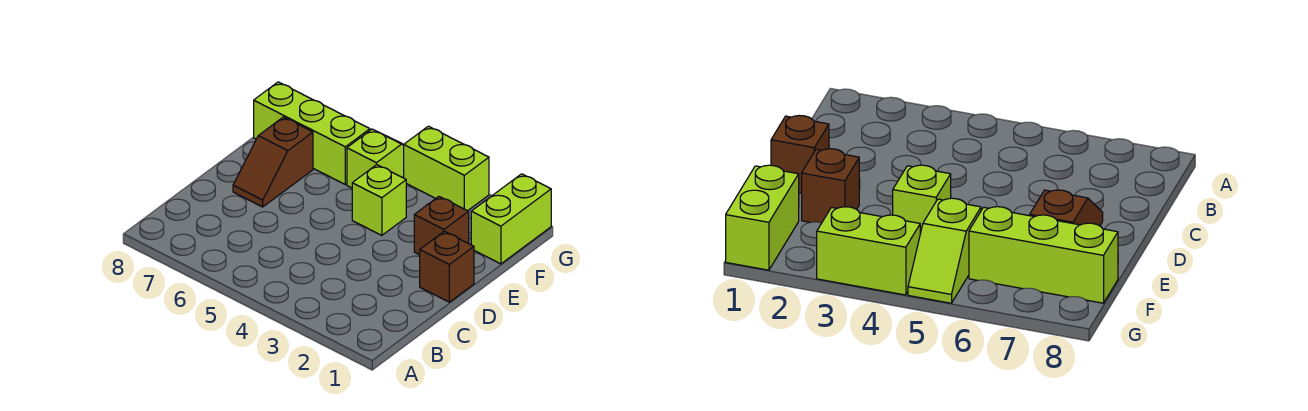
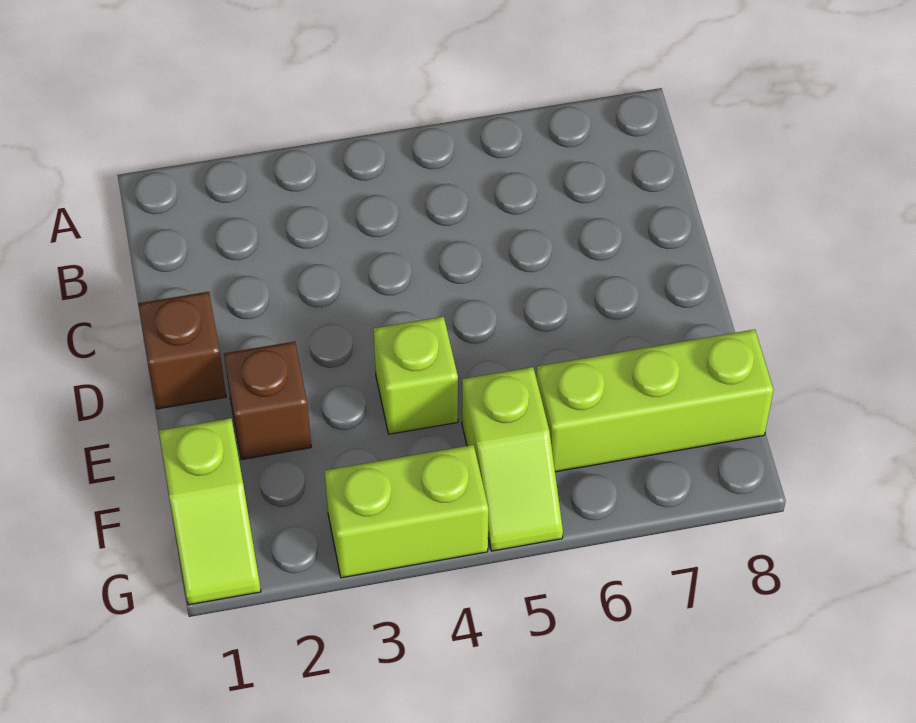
brown slope D7:E7 level 1 top E -> none
lime brick F1:G1 level 1 -> lime slope F1:G1 level 1 top F

